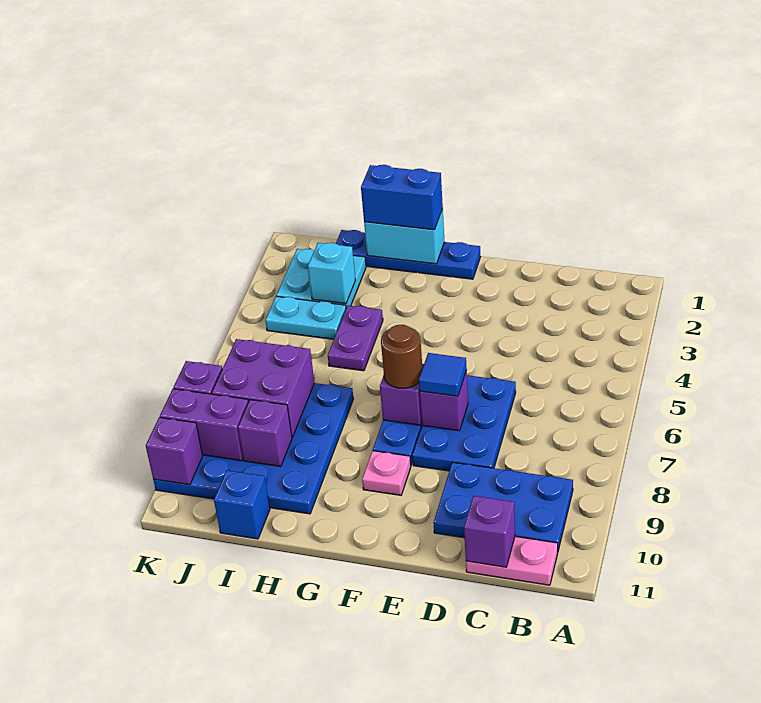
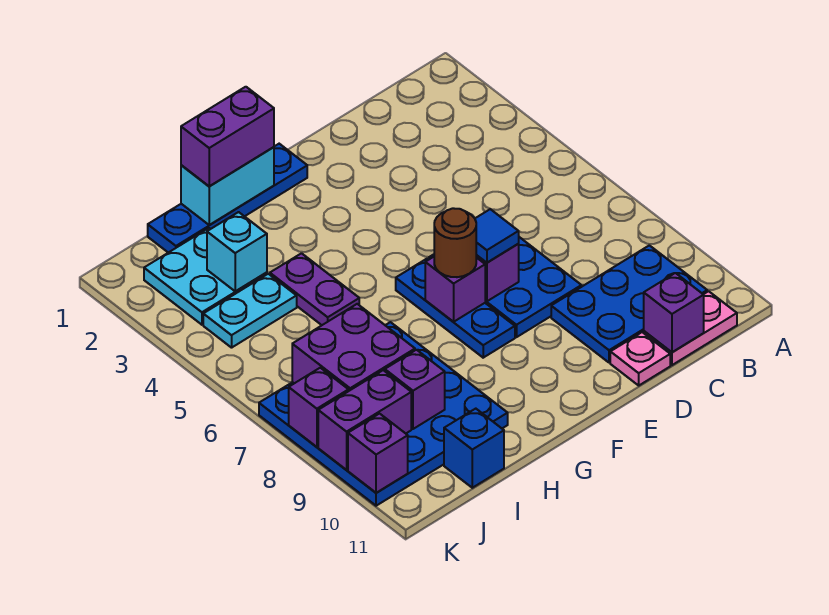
pink plate F9 level 1 -> pink plate D11 level 1
blue brick G1:H1 level 3 -> purple brick G1:H1 level 3

